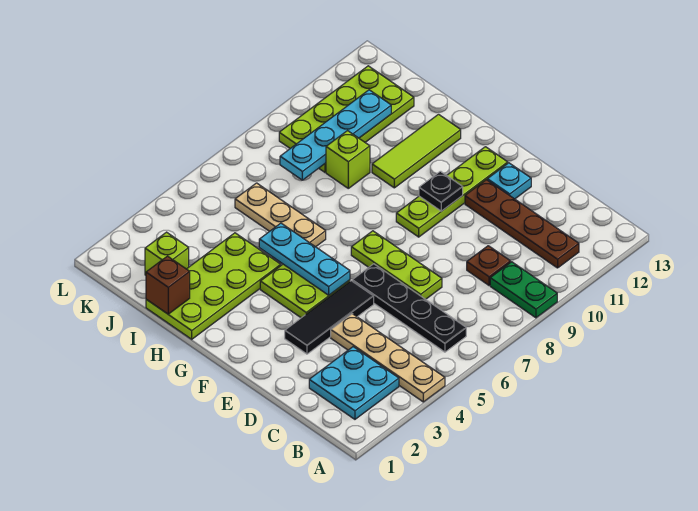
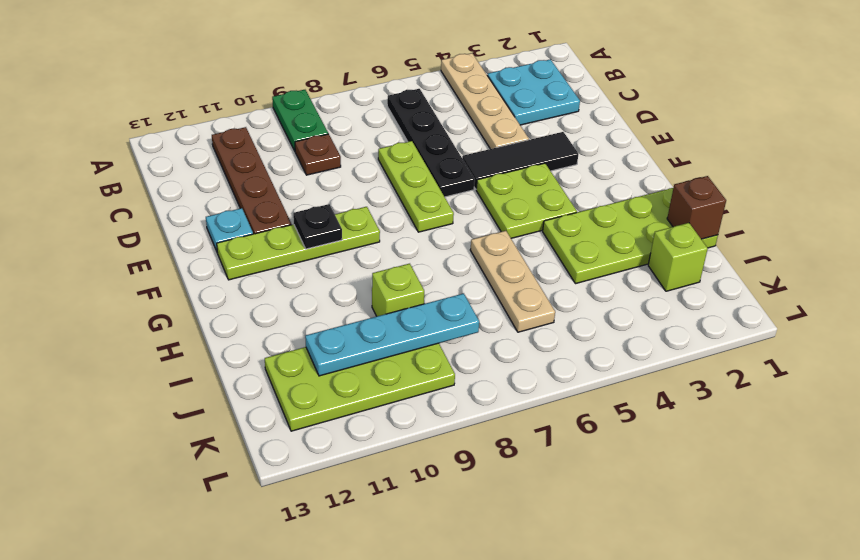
cyan plate F5:H5 level 2 -> none
lime tile H10:H12 level 1 -> none

